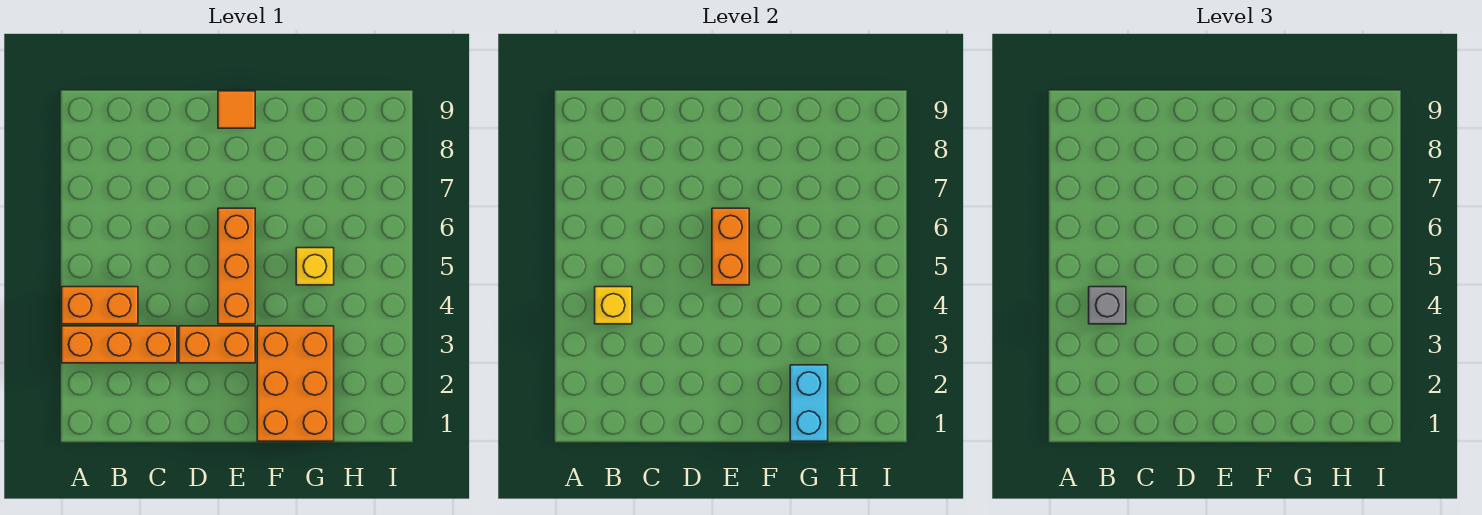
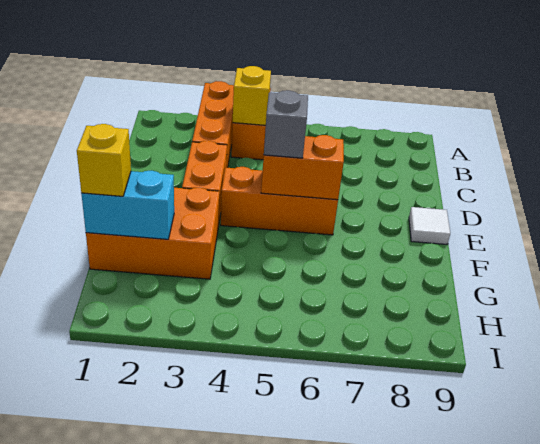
grey brick B4 level 3 -> grey brick E5 level 3
orange tile E9 level 1 -> white tile E9 level 1
yellow brick G5 level 1 -> yellow brick G1 level 3

